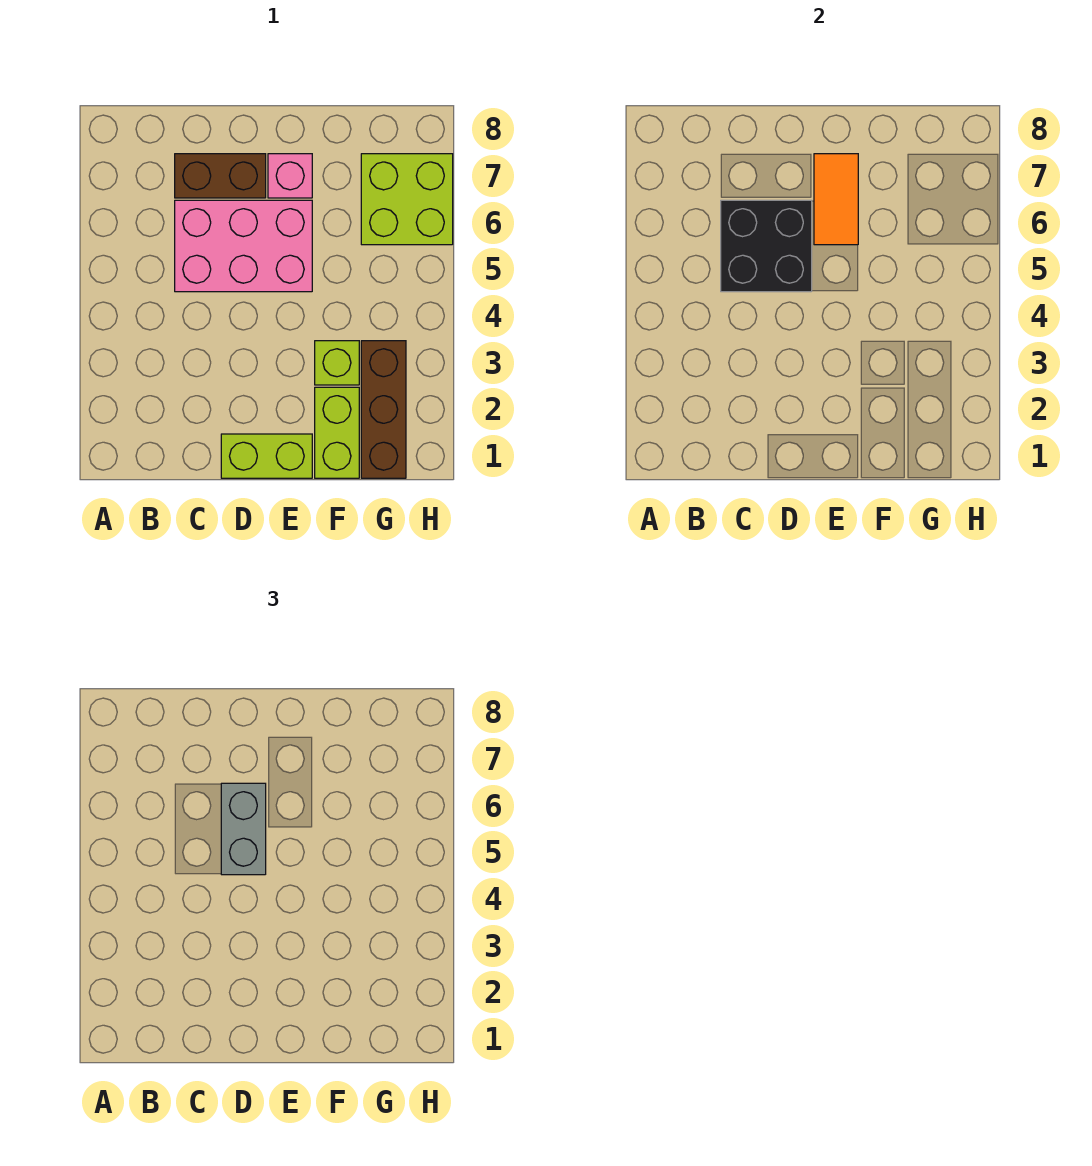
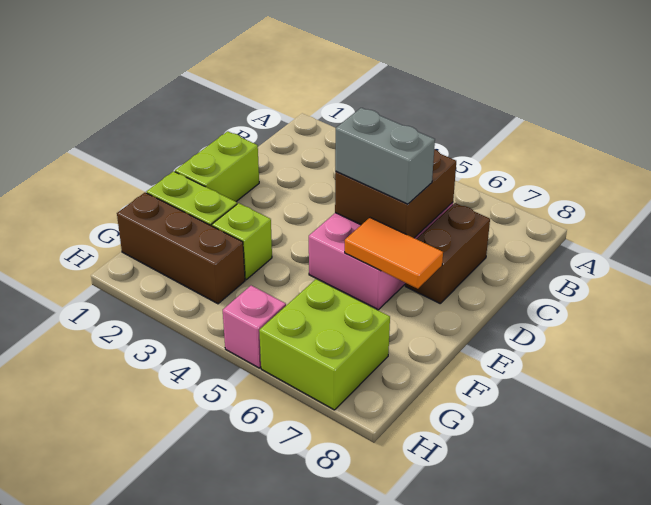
black brick C5:D6 level 2 -> brown brick C5:D6 level 2
pink brick E7 level 1 -> pink brick H5 level 1

